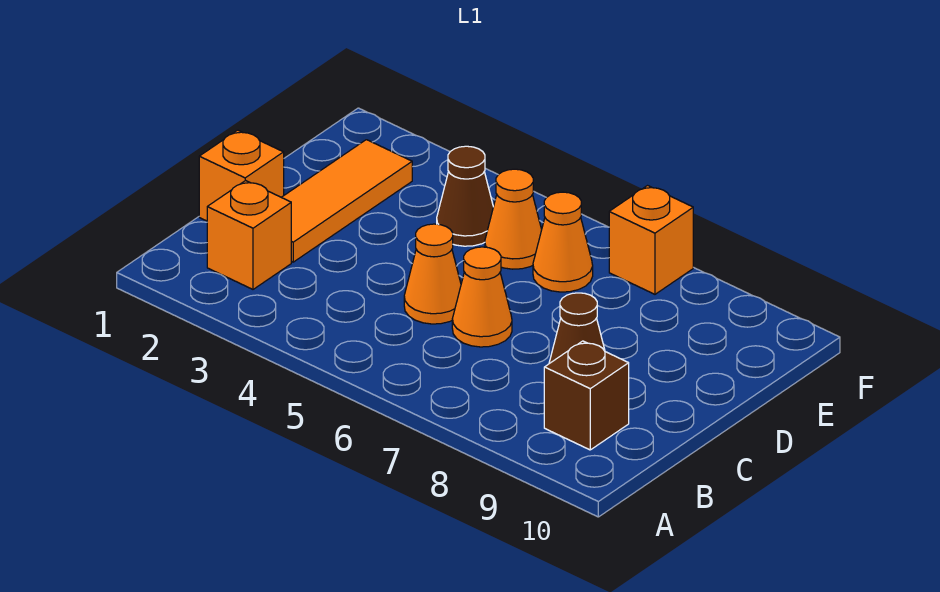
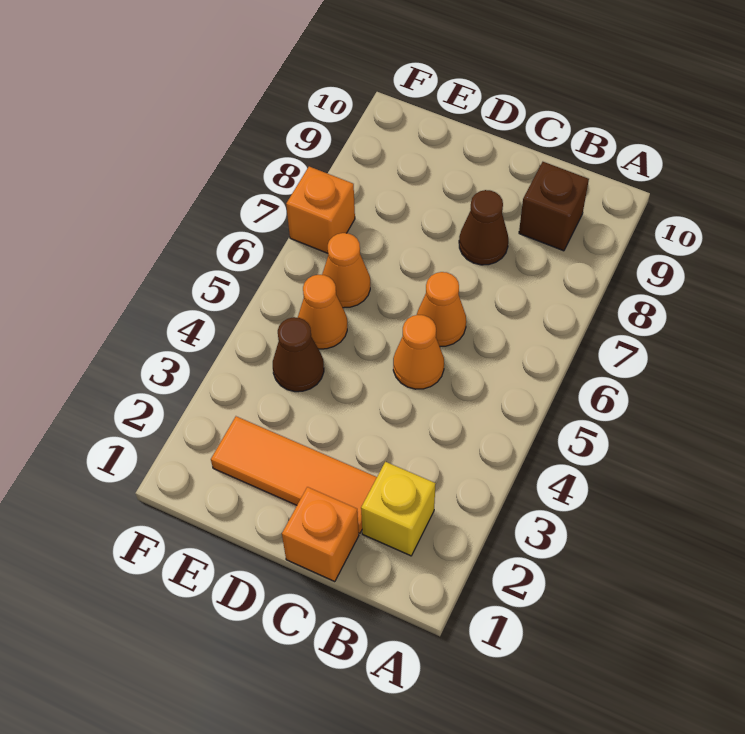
orange brick B2 level 1 -> yellow brick B2 level 1

